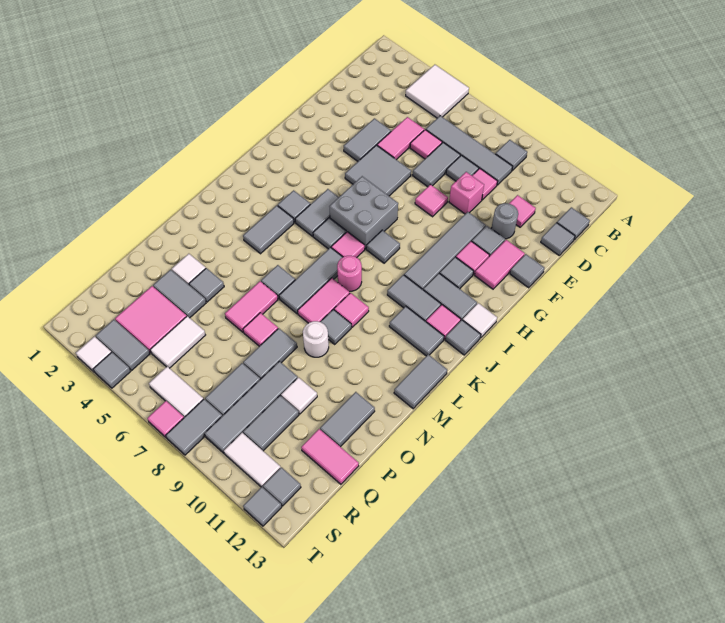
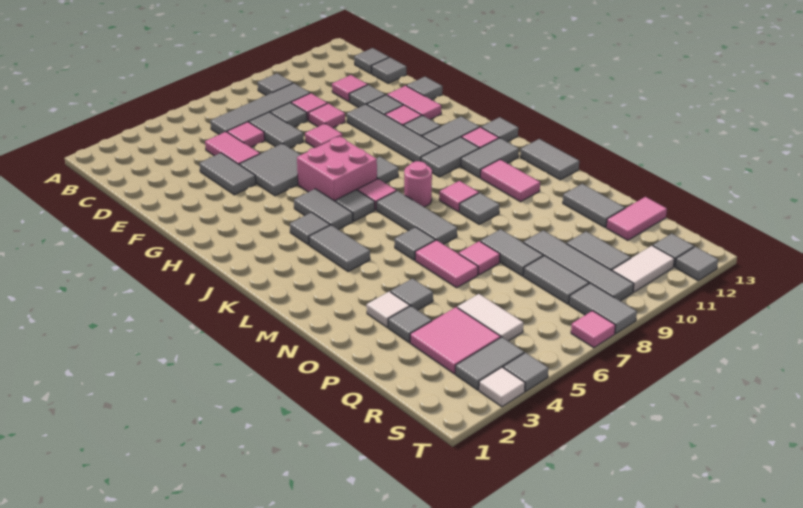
white tile A4:B5 level 1 -> none
pink brick E9 level 1 -> pink tile E9 level 1
grey round brick E11 level 1 -> grey tile E11 level 1
grey brick H6:I7 level 1 -> pink brick H6:I7 level 1
white tile I13 level 1 -> none
pink tile L8:M8 level 1 -> pink tile L11:M11 level 1
white round brick N9 level 1 -> none
grey tile P3:P4 level 1 -> grey tile P3 level 1
white tile P10 level 1 -> none
white tile S6:S7 level 1 -> none

